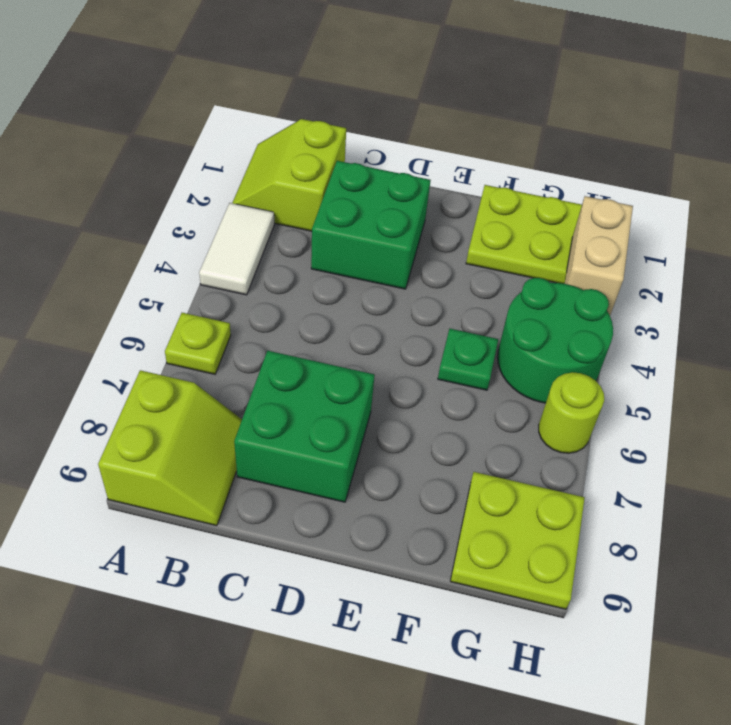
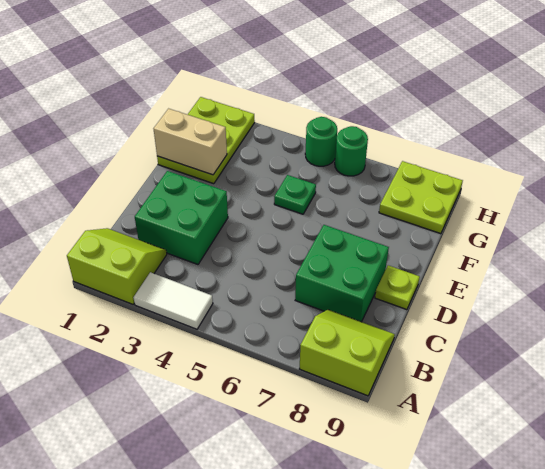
lime slope A1:B2 level 1 top B -> lime slope A1:B2 level 1 top A
lime plate A6 level 1 -> lime plate D9 level 1
green round brick G4:H5 level 1 -> green round brick H5 level 1
tan brick H2:H3 level 2 -> tan brick F1:F2 level 2
lime round brick H6 level 1 -> green round brick H6 level 1

